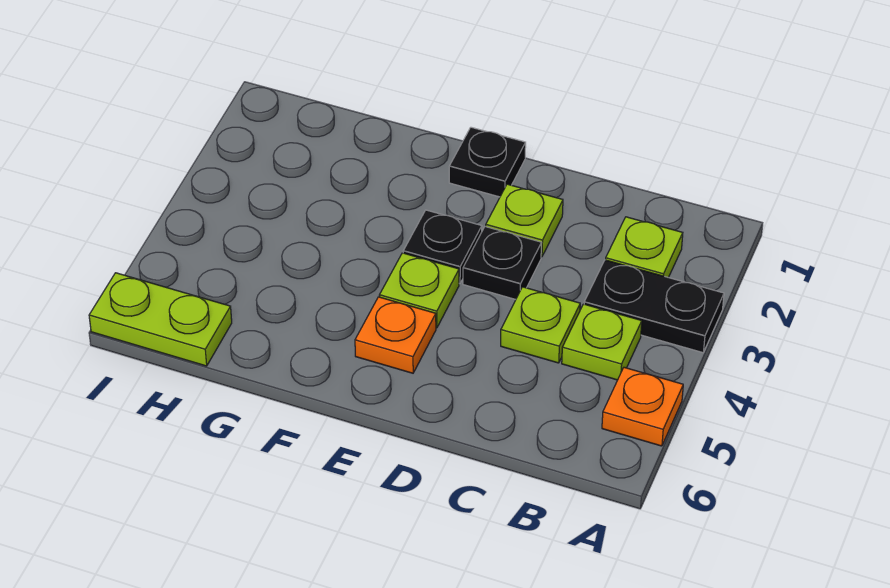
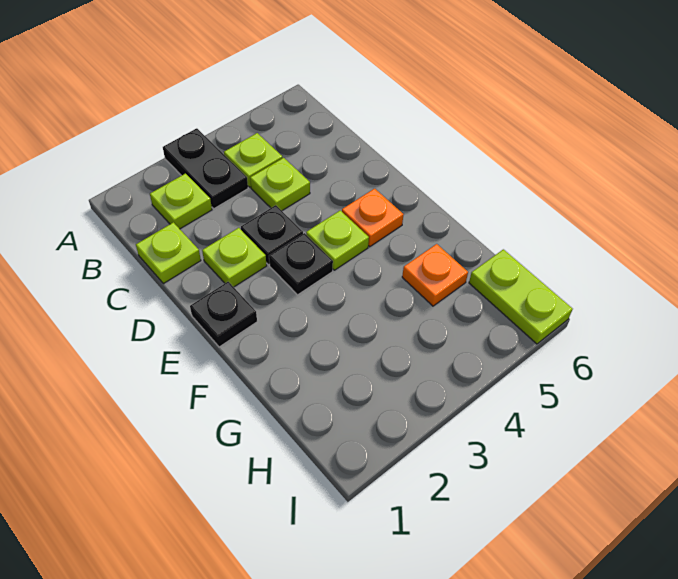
orange plate A5 level 1 -> orange plate G5 level 1
none -> lime plate C1 level 1

